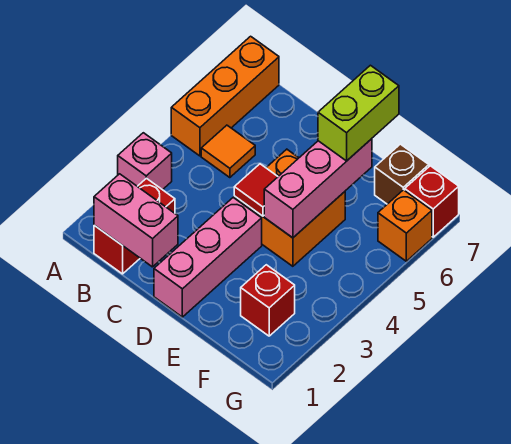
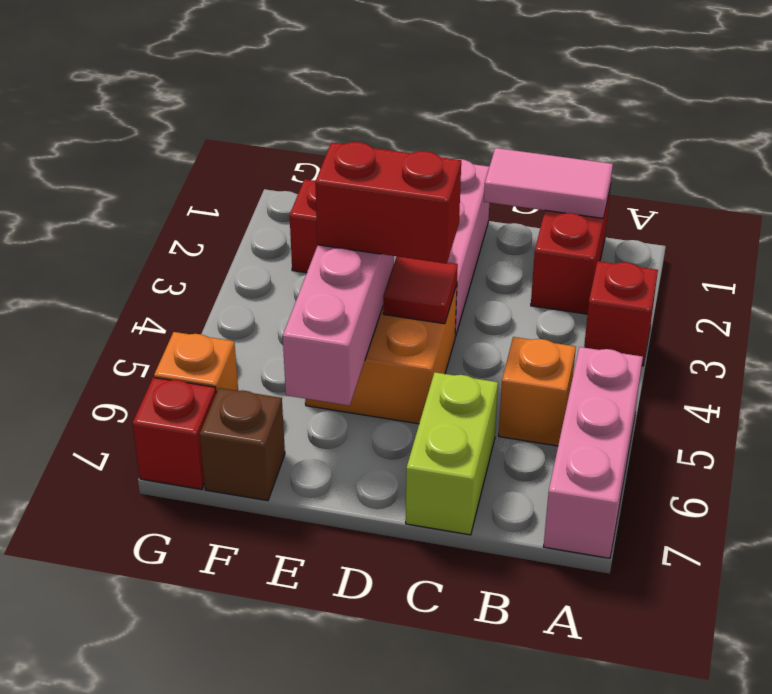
pink brick A3 level 1 -> red brick A3 level 1
orange brick A5:A7 level 1 -> pink brick A5:A7 level 1
pink brick B1:C1 level 2 -> pink tile B1:C1 level 2
orange tile B5 level 1 -> orange brick B5 level 1
none -> red brick D4:E4 level 3
lime brick E6:E7 level 3 -> lime brick C6:C7 level 1

